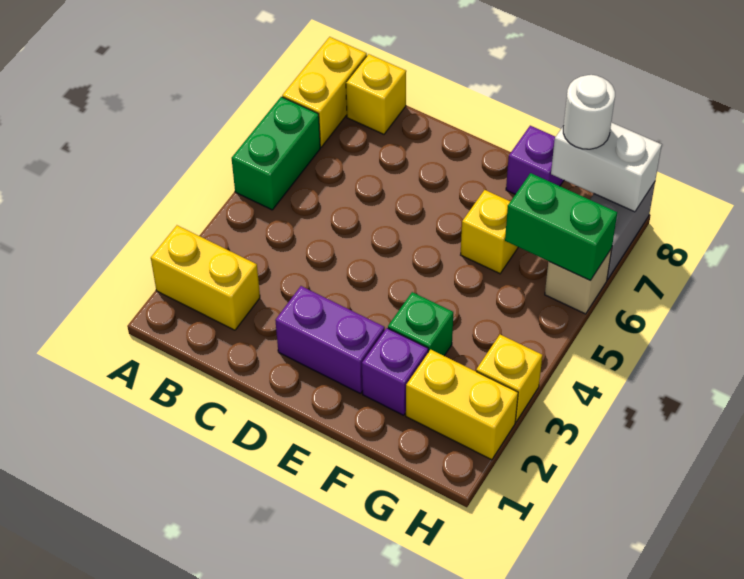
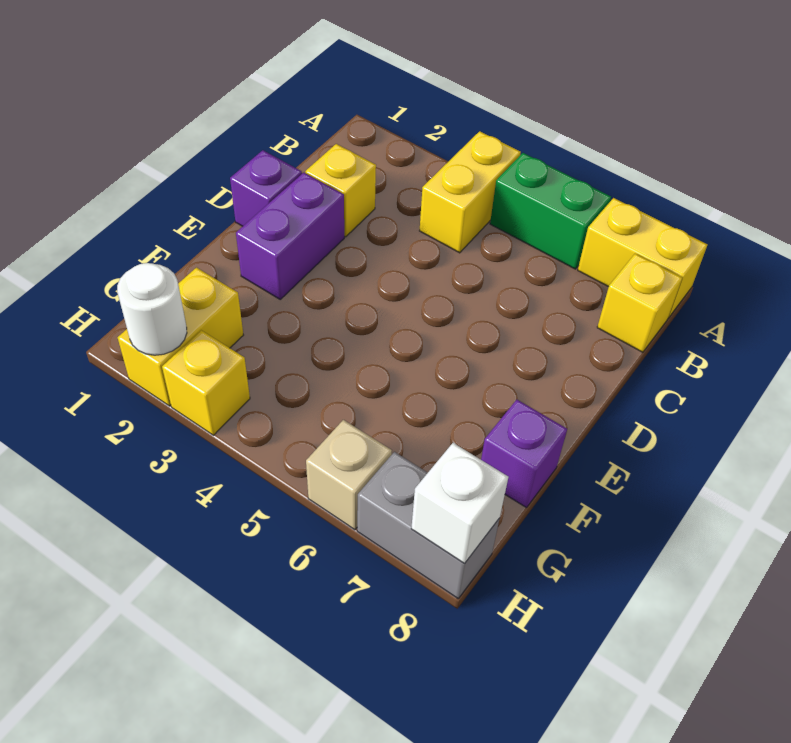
yellow brick A2:B2 level 1 -> yellow brick A4:B4 level 1
purple brick F2 level 1 -> purple brick D1 level 1
green brick F3 level 1 -> none
yellow brick F6 level 1 -> yellow brick C2 level 1
green brick G6:H6 level 2 -> none
white brick G8:H8 level 2 -> white brick H8 level 2
white round brick G8 level 3 -> white round brick H2 level 2

